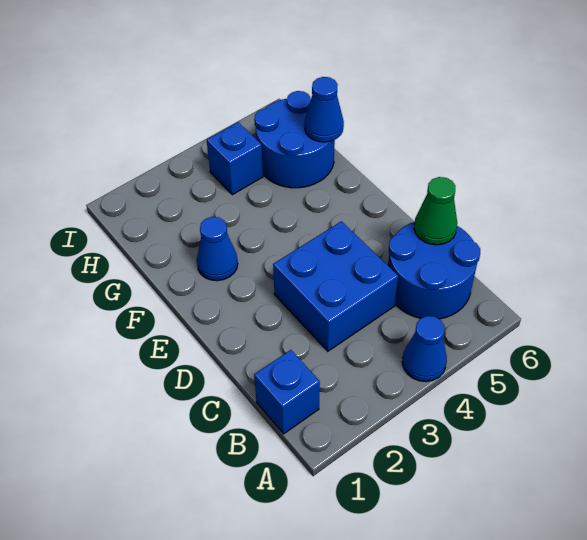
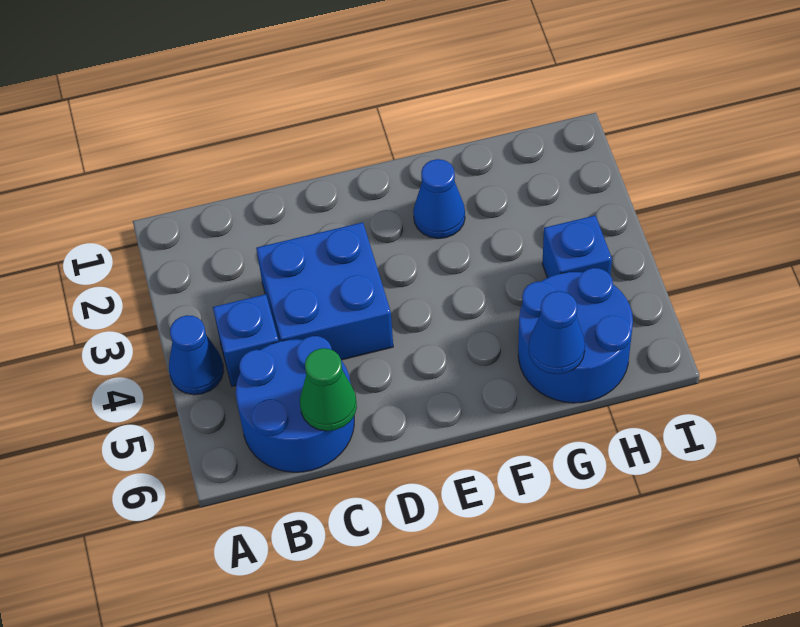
blue brick B1 level 1 -> blue brick B4 level 1

